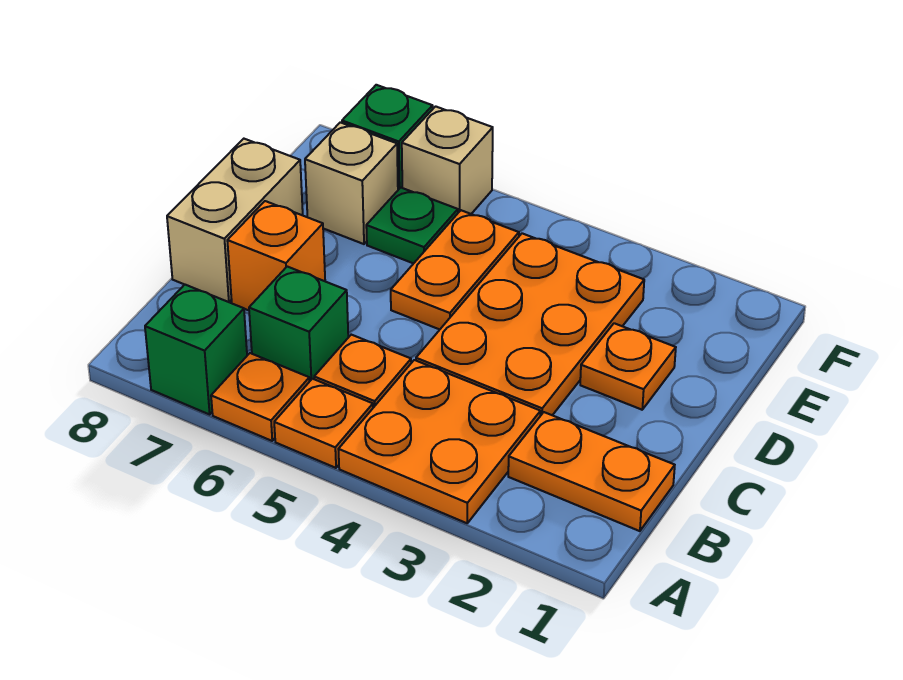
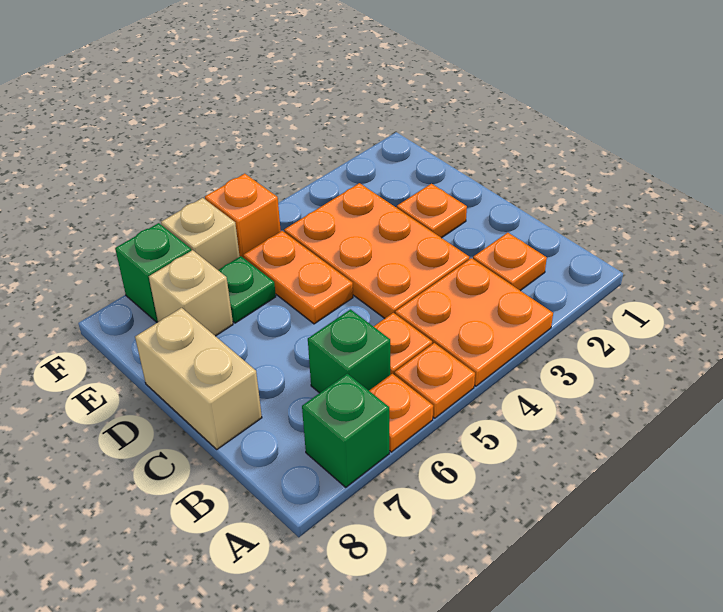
orange plate B1:B2 level 1 -> orange plate B2 level 1
orange brick C7 level 1 -> orange brick F5 level 1

